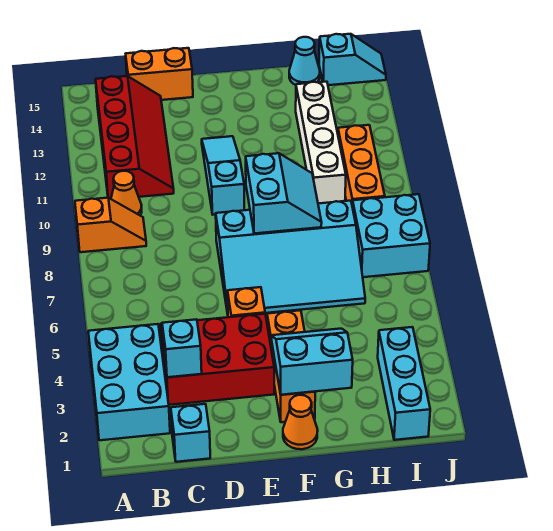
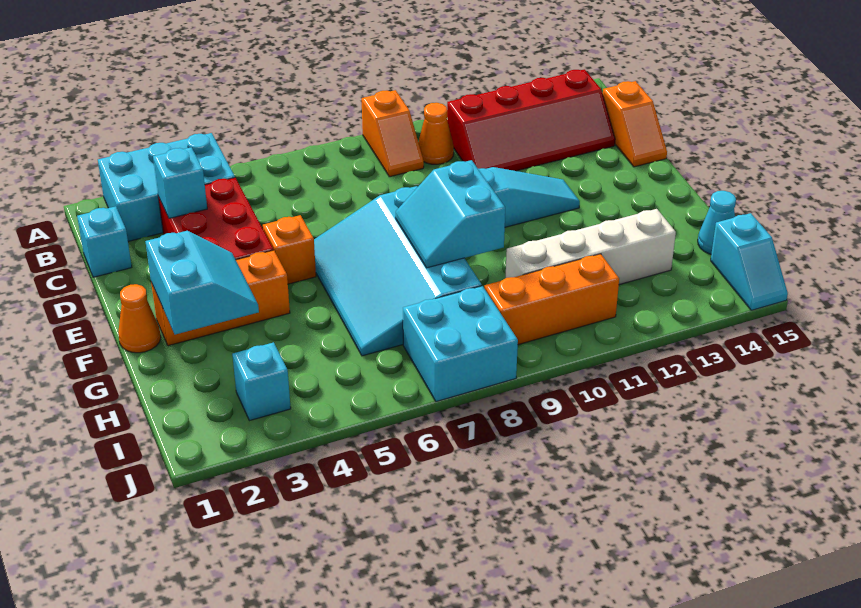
orange brick C15:D15 level 1 -> orange slope C15:D15 level 1 top C
cyan slope F8:G9 level 2 top F -> cyan slope F8:G9 level 2 top 9
cyan brick I1:I3 level 1 -> cyan brick I3 level 1

